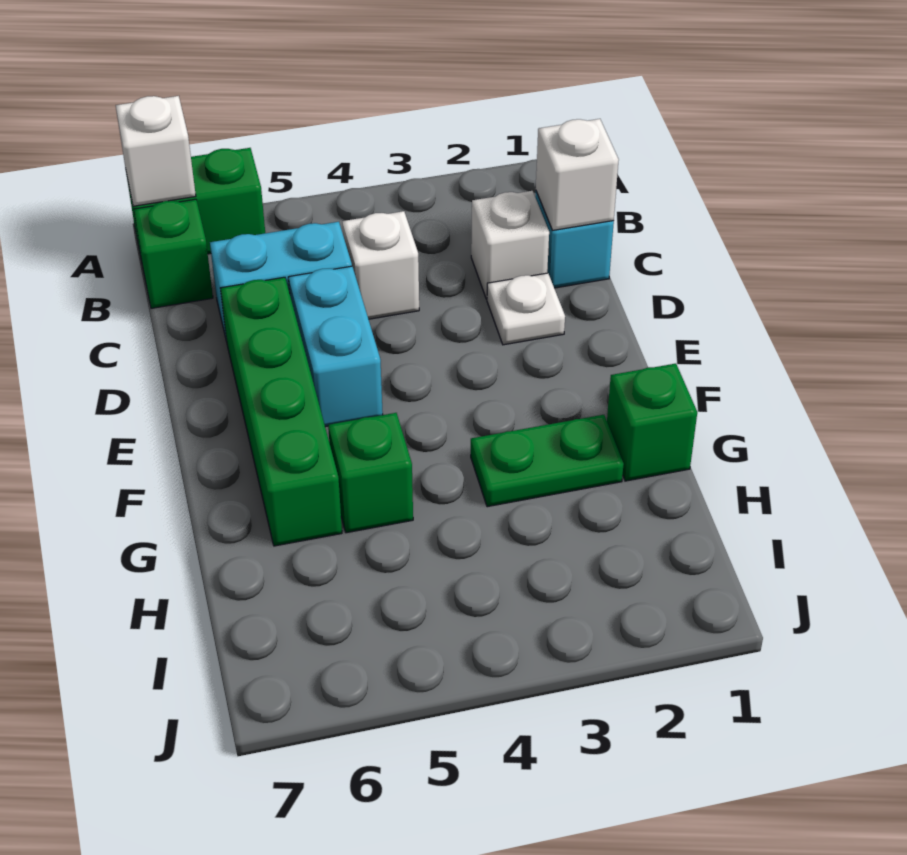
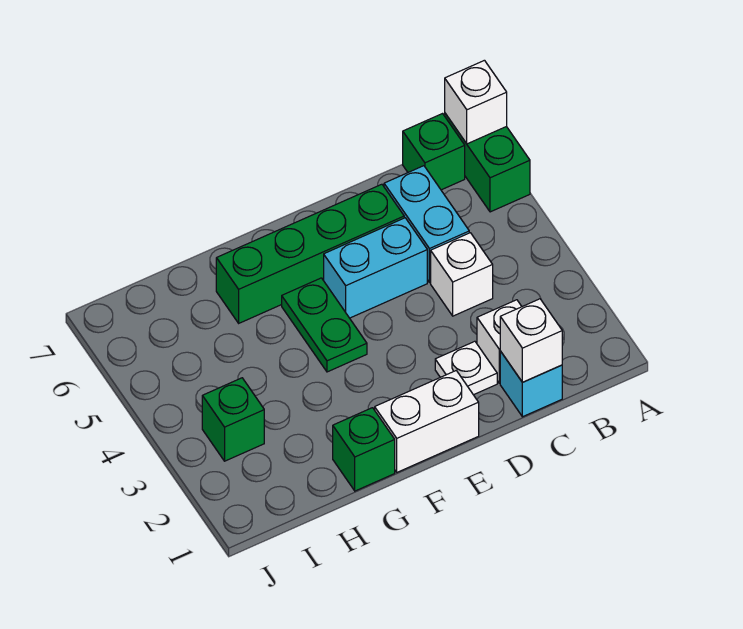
none -> white brick E1:F1 level 1
green plate G2:G3 level 1 -> green plate F4:F5 level 1
green brick G5 level 1 -> green brick I3 level 1

